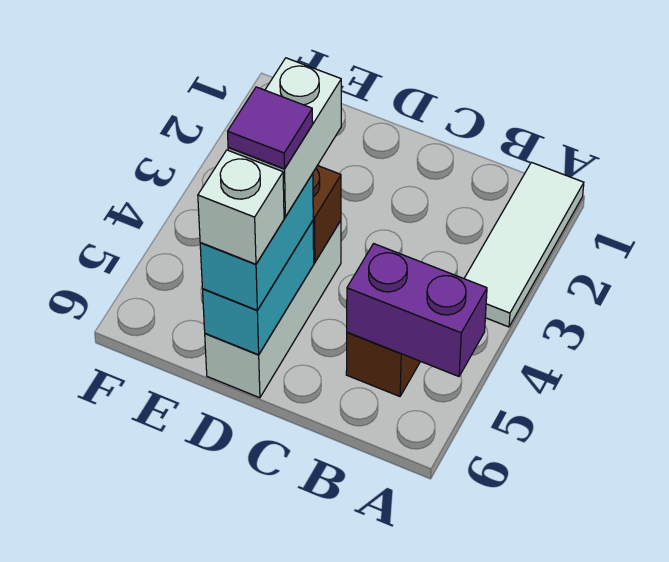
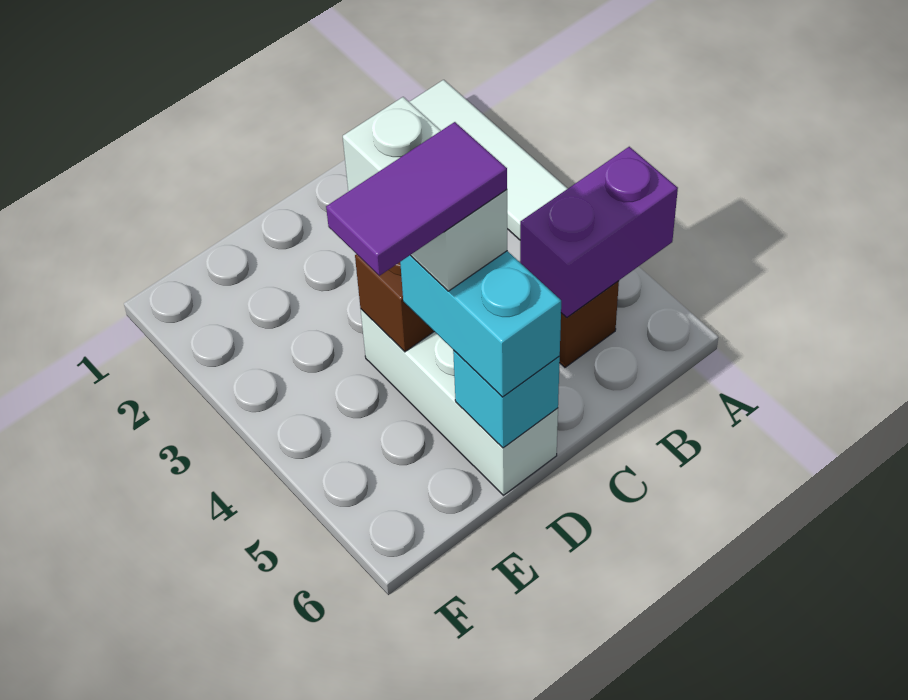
cyan brick D5:D6 level 2 -> cyan brick D6 level 2
purple tile D5 level 5 -> purple tile D5:E5 level 5
white brick D6 level 4 -> none

